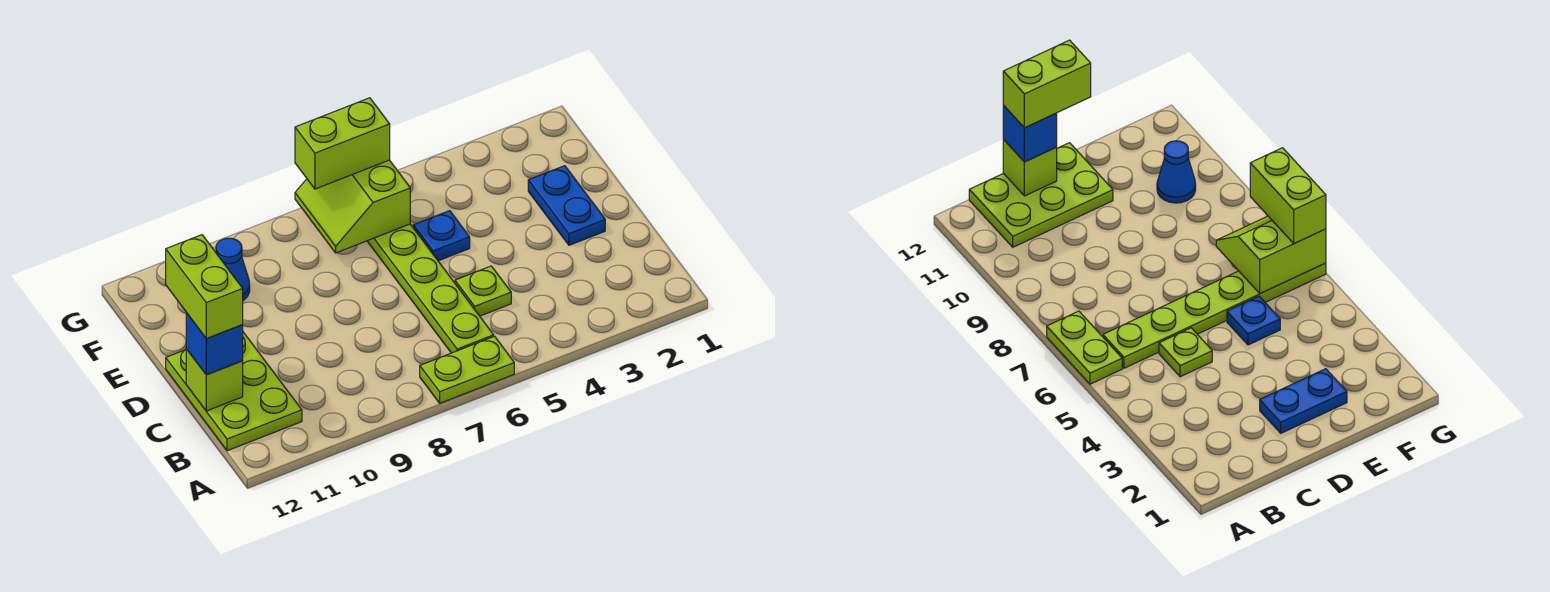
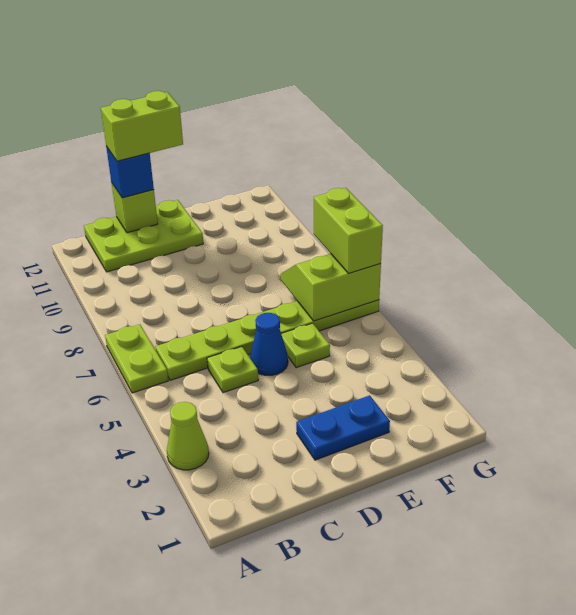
none -> lime cone A3 level 1
blue plate E5 level 1 -> lime plate E5 level 1
blue cone F10 level 1 -> blue cone D5 level 1

